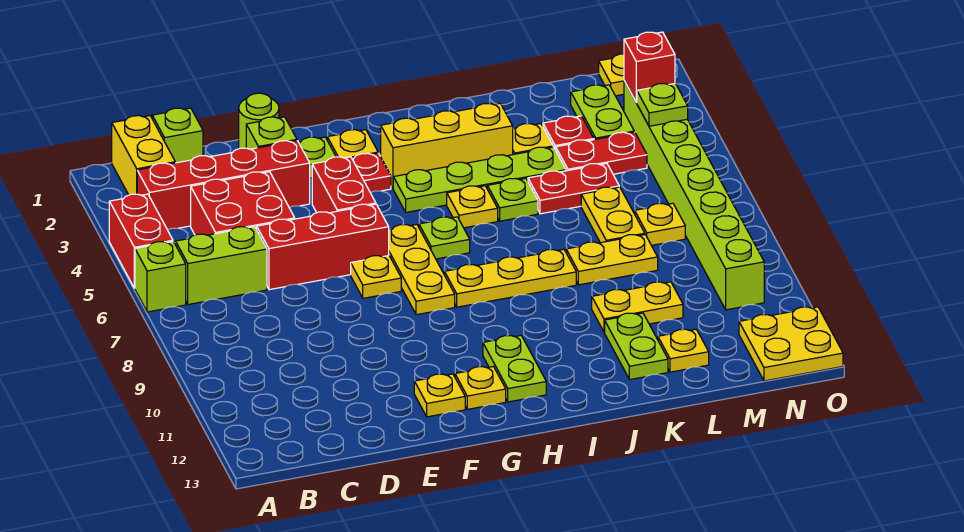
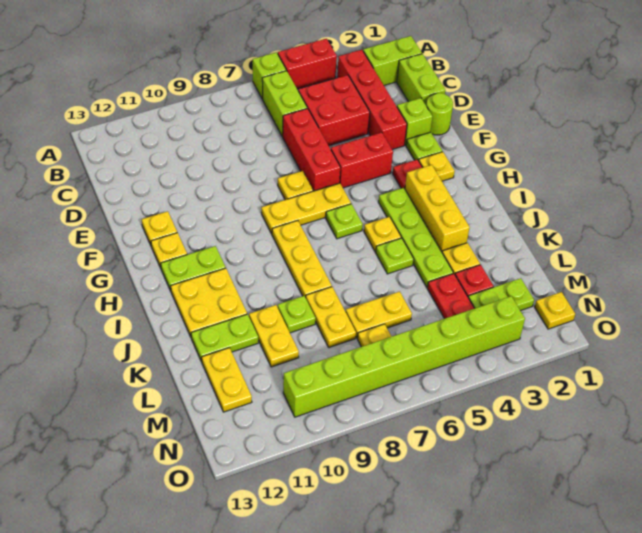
yellow brick B1:B2 level 1 -> lime brick B1:B2 level 1
lime brick C1 level 1 -> lime brick C1:D1 level 1
red plate K5:L5 level 1 -> none
yellow plate L12 level 1 -> yellow plate L12:M12 level 1
red brick N3 level 2 -> none
lime plate N4 level 2 -> lime plate K9 level 1
yellow plate N12:O13 level 1 -> yellow plate I11:J12 level 1

